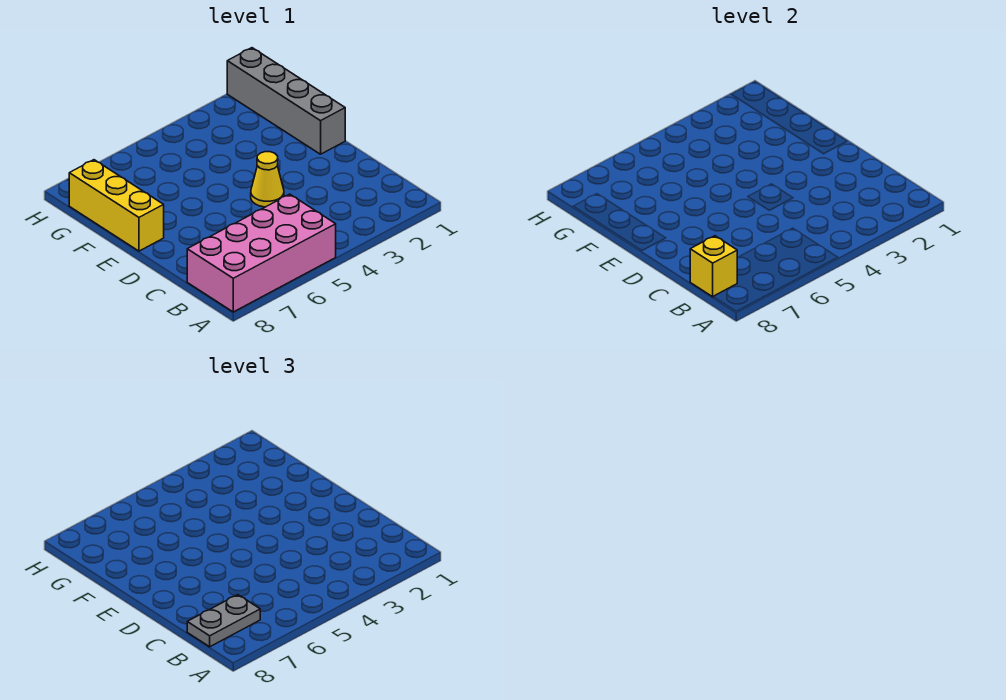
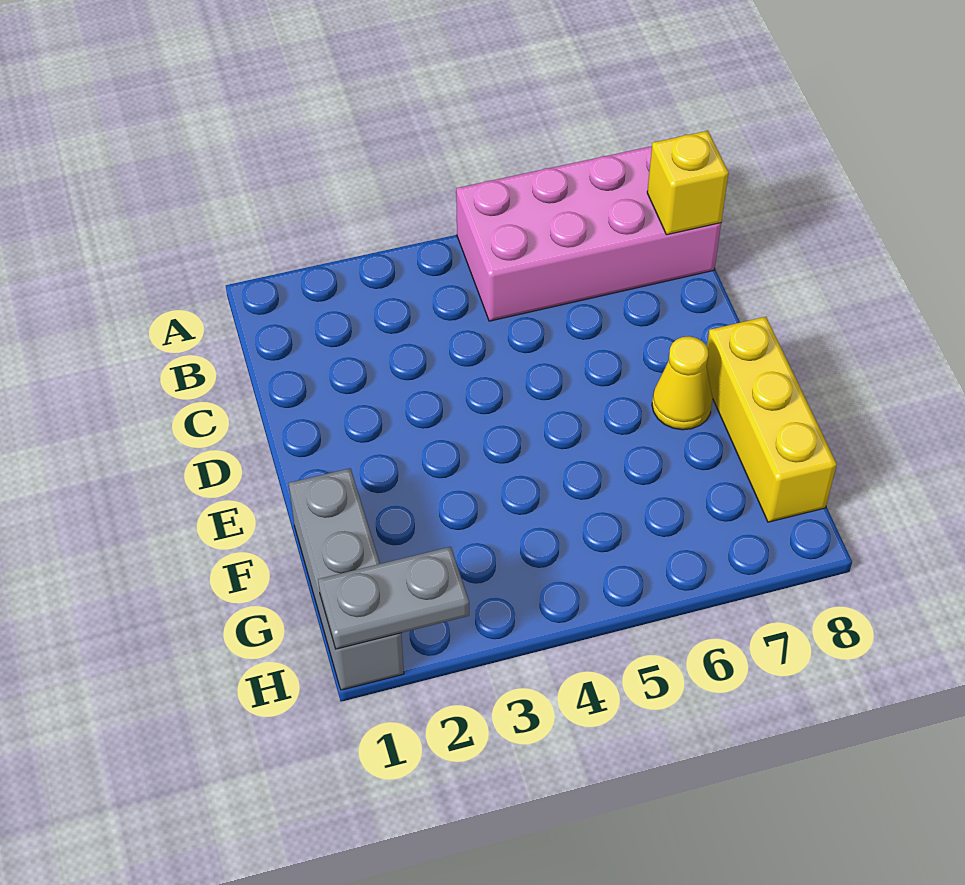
grey plate B7:B8 level 3 -> grey plate H1:H2 level 2
yellow cone D4 level 1 -> yellow cone E7 level 1
grey brick E1:H1 level 1 -> grey brick F1:H1 level 1

